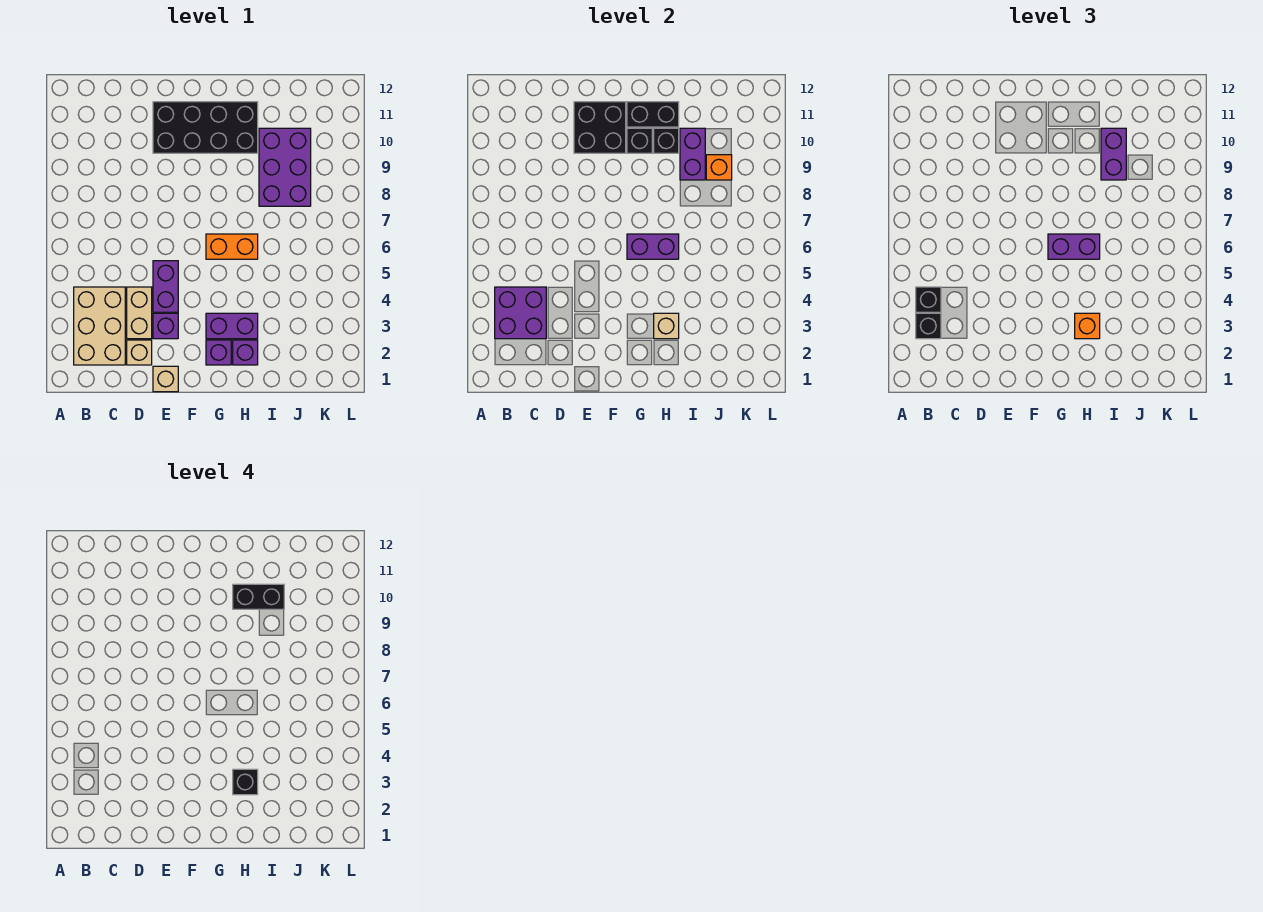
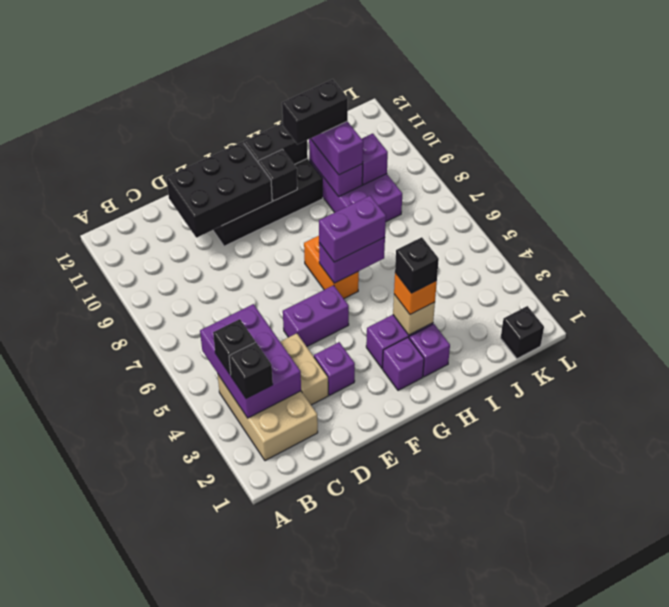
purple brick B3:C4 level 2 -> purple brick B3:C5 level 2
tan brick D2 level 1 -> none
tan brick E1 level 1 -> none
purple brick E4:E5 level 1 -> purple brick E5:F5 level 1
black brick E10:F11 level 2 -> black brick D10:F11 level 2
orange brick G6:H6 level 1 -> orange brick G6:G7 level 1
black brick H10 level 2 -> black brick K1 level 1
orange brick J9 level 2 -> purple brick J9 level 2

